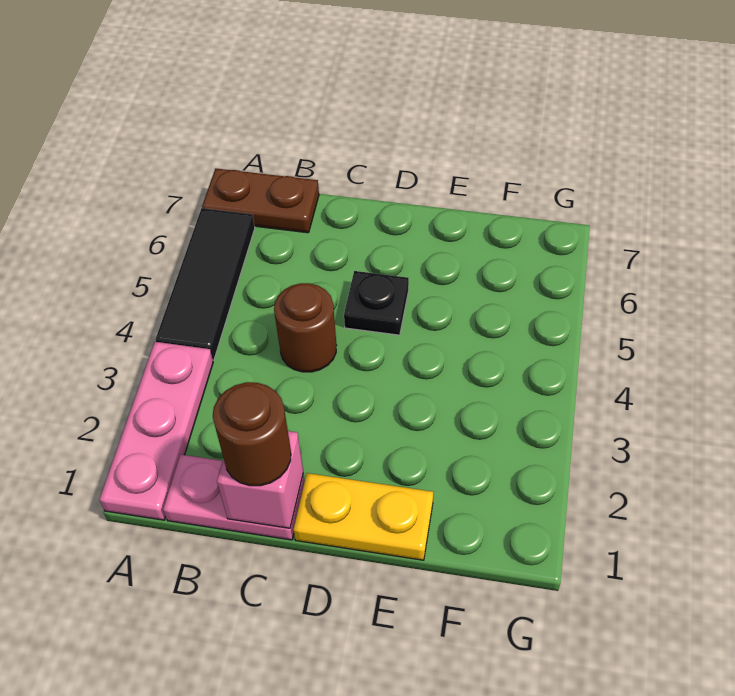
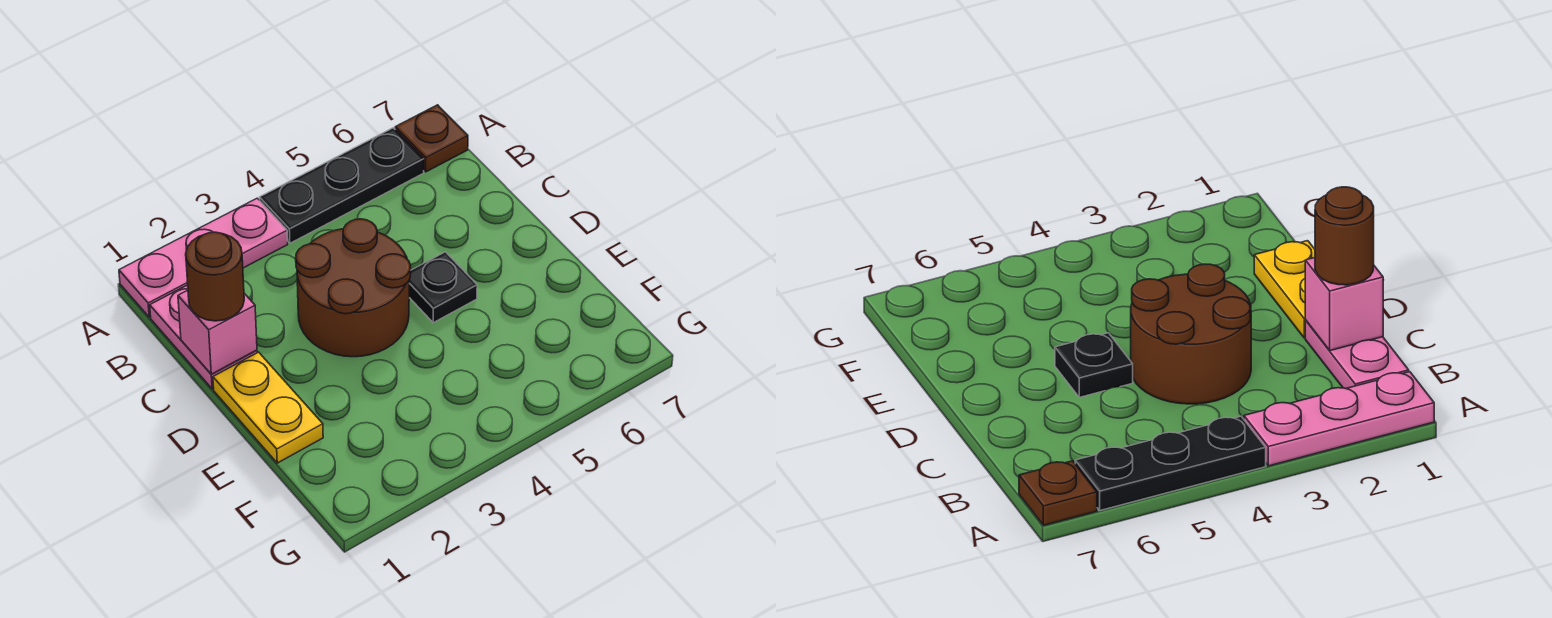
black tile A4:A6 level 1 -> black plate A4:A6 level 1
brown plate A7:B7 level 1 -> brown plate A7 level 1
brown round brick C4 level 1 -> brown round brick C3:D4 level 1

